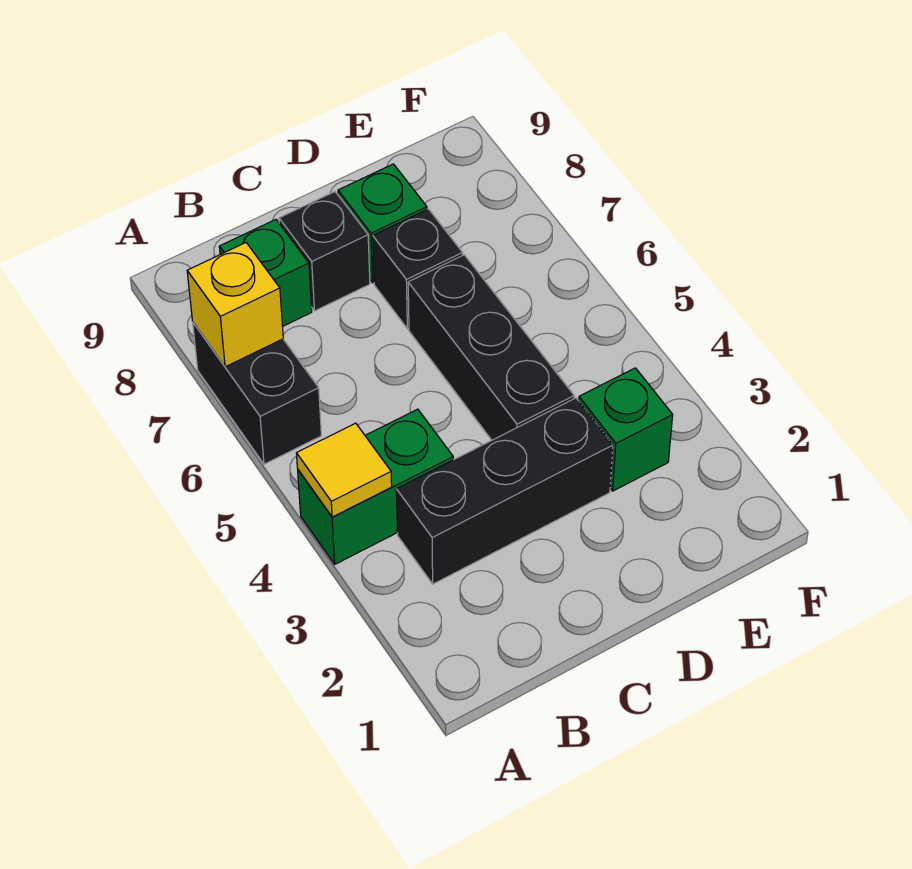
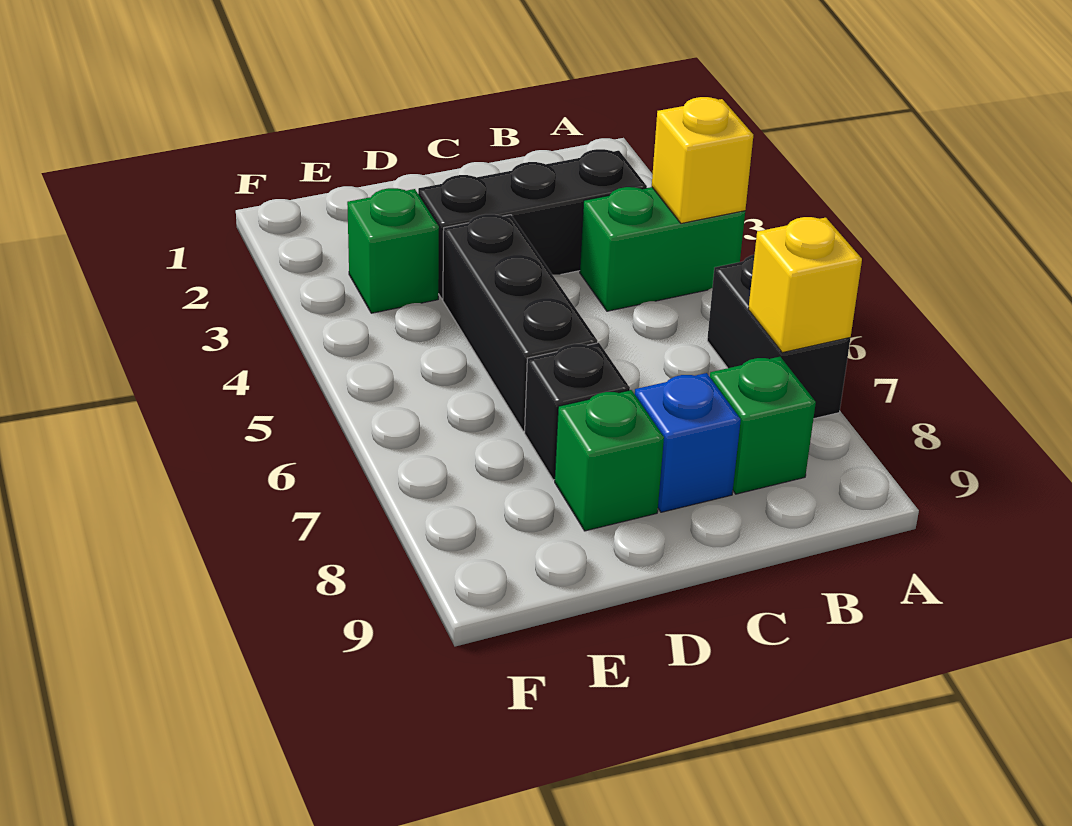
yellow tile A4 level 2 -> yellow brick A4 level 2
black brick C8 level 1 -> blue brick C8 level 1

